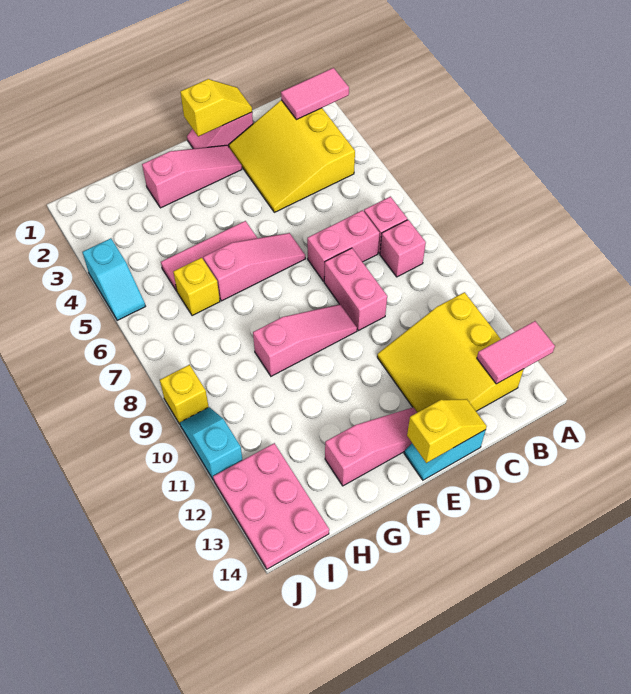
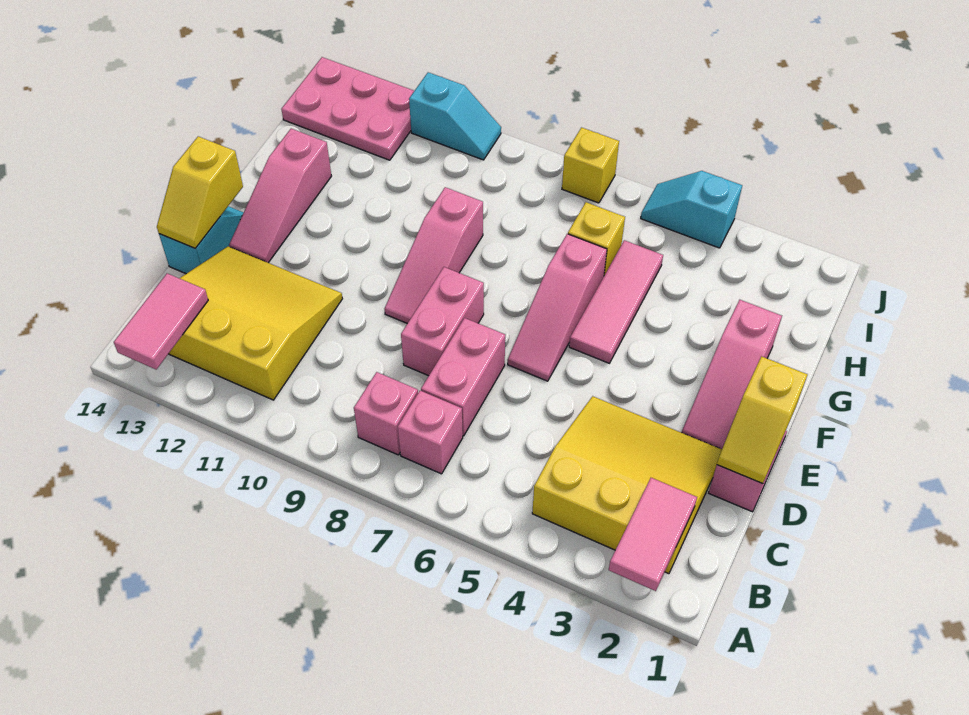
pink brick D8:D9 level 1 -> pink brick D8:E8 level 1
yellow brick J9 level 1 -> yellow brick J7 level 1

